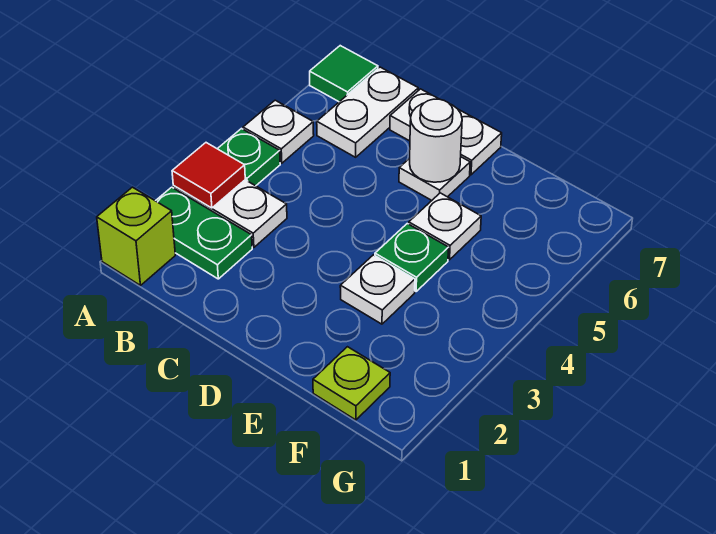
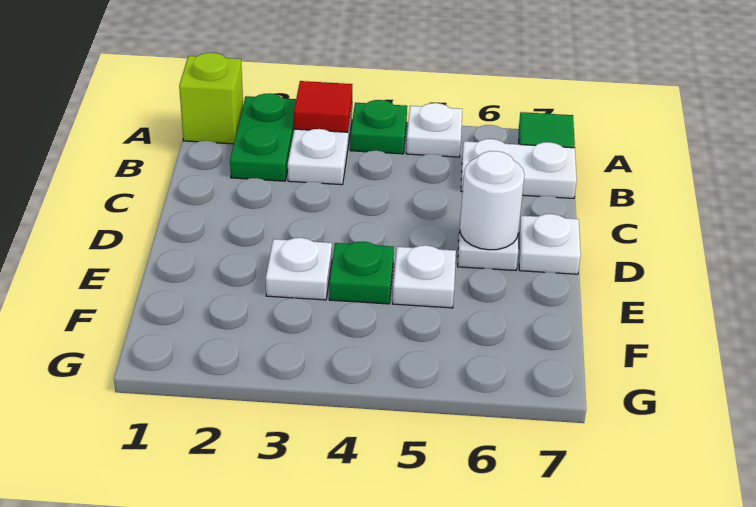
white plate C7:D7 level 1 -> white plate D7 level 1
lime plate F1 level 1 -> none

